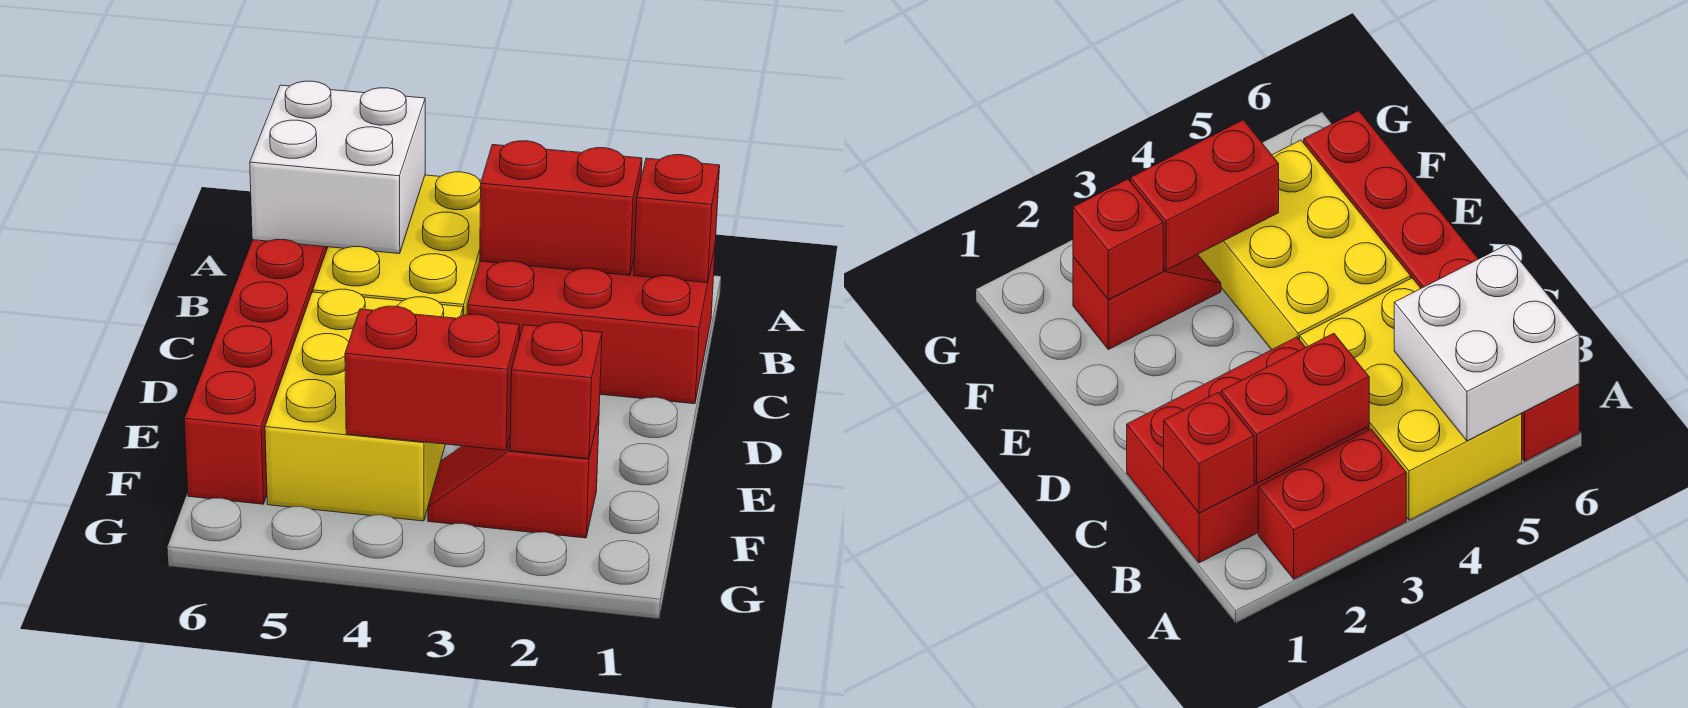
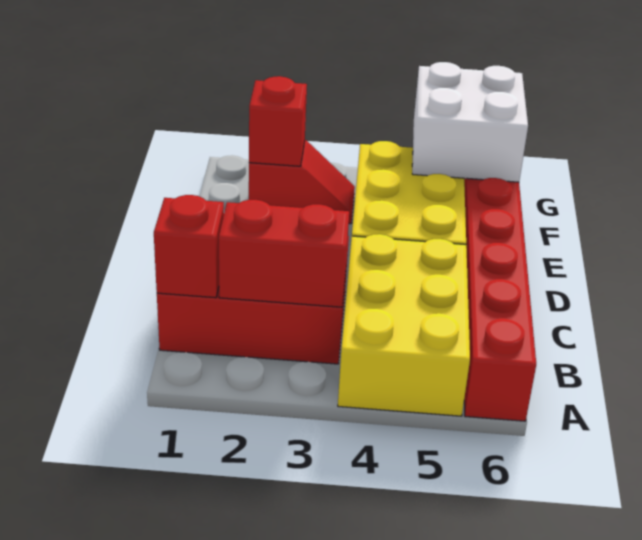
red brick A2:A3 level 1 -> none
white brick A5:B6 level 2 -> white brick F5:G6 level 2
red brick F3:F4 level 2 -> none

